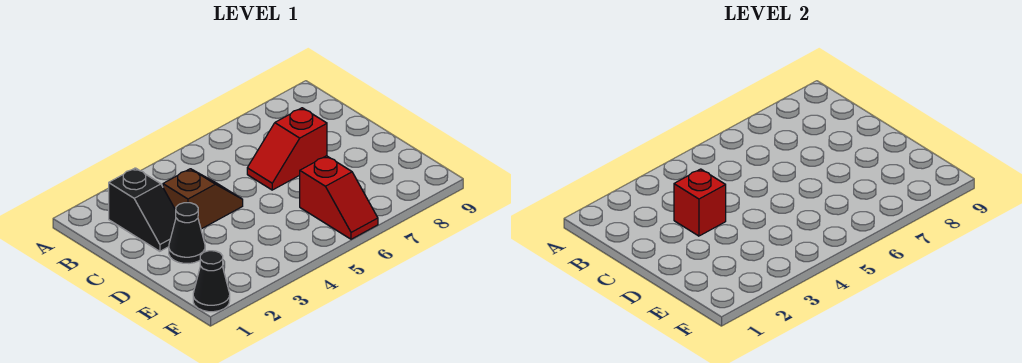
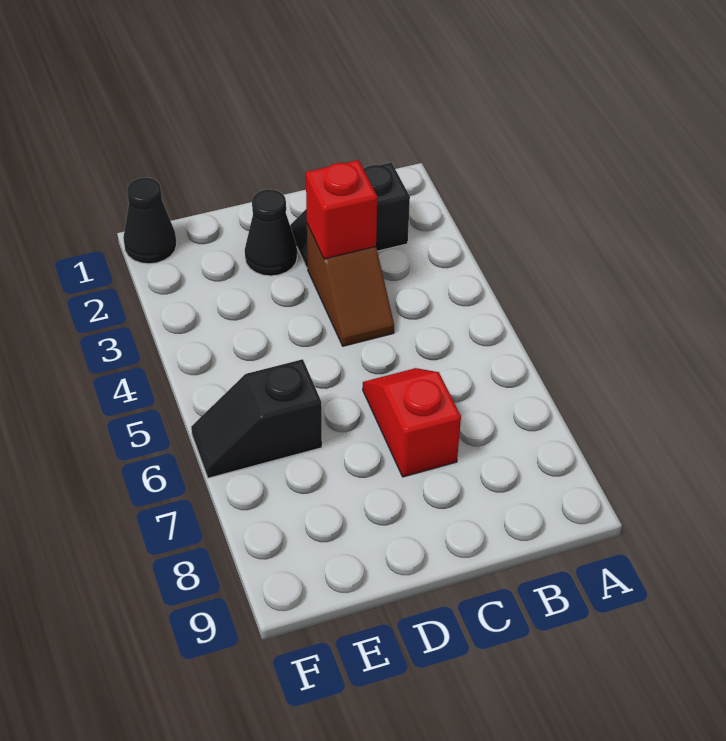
red slope E6:F6 level 1 top E -> black slope E6:F6 level 1 top E

